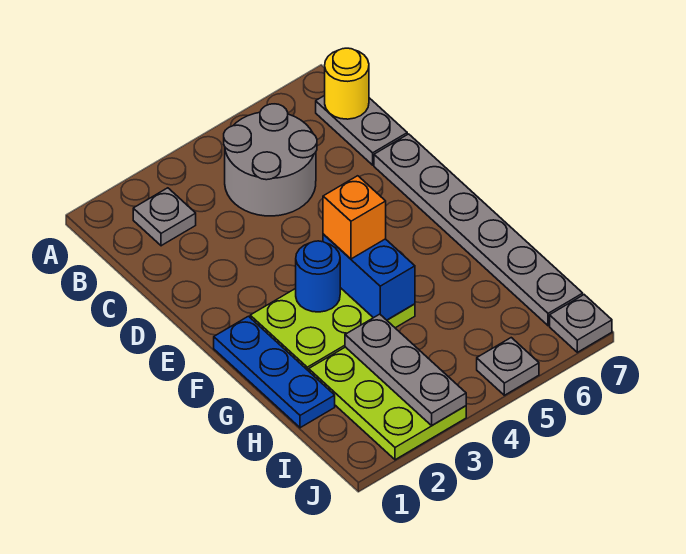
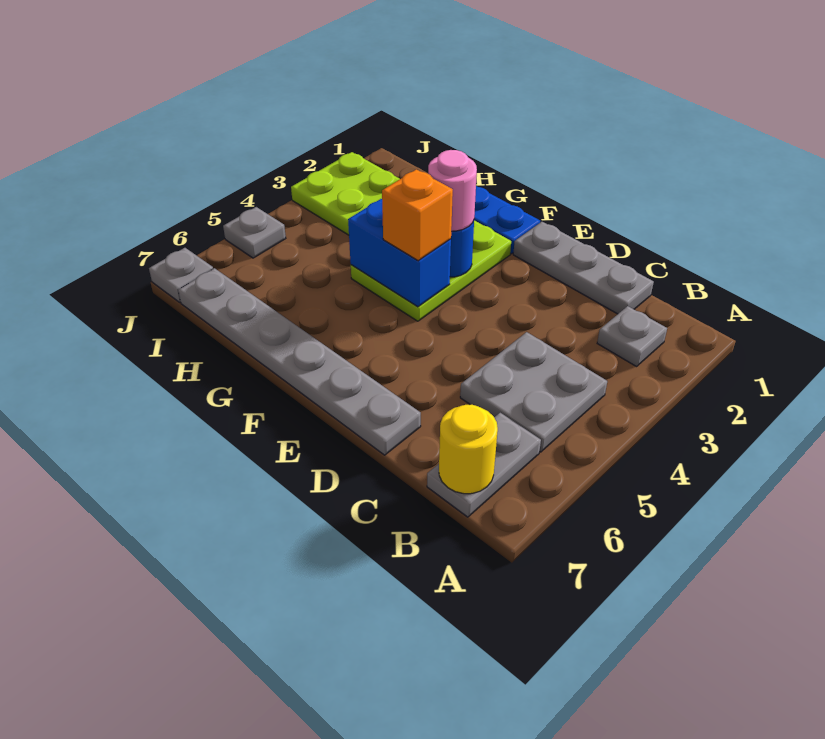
grey round brick B4:C5 level 1 -> grey plate B4:C5 level 1
grey plate B7:C7 level 1 -> grey plate B6:B7 level 1
none -> pink round brick F3 level 3
grey plate H3:J3 level 2 -> grey plate C1:E1 level 1

